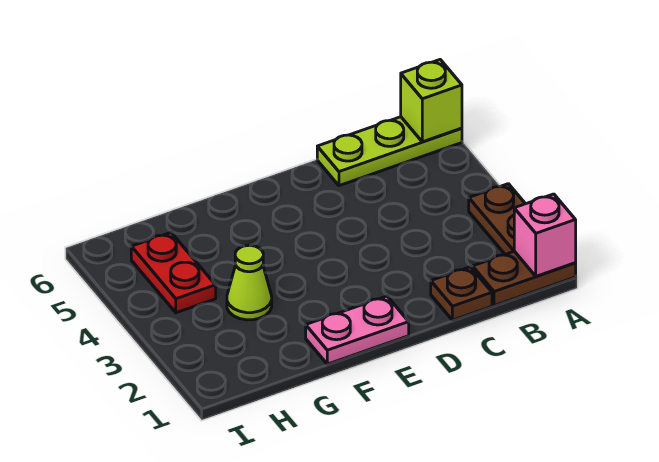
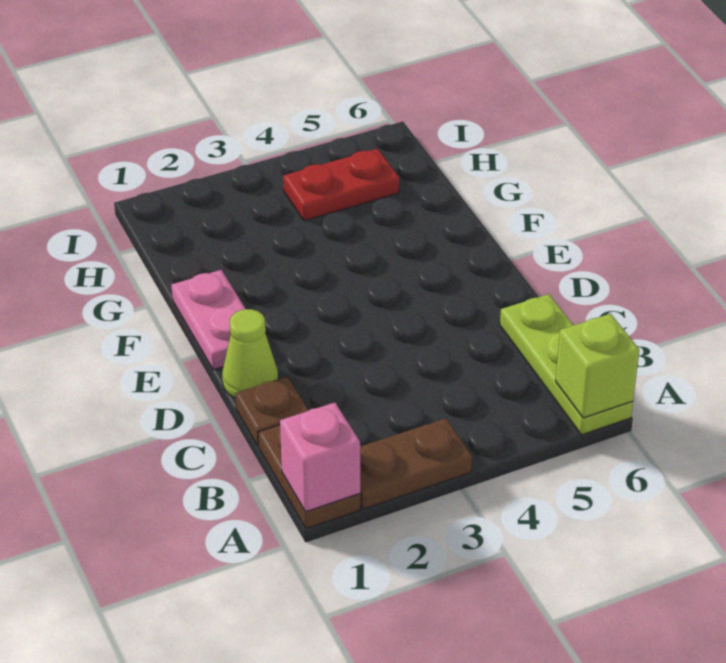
lime cone G3 level 1 -> lime cone D1 level 1

